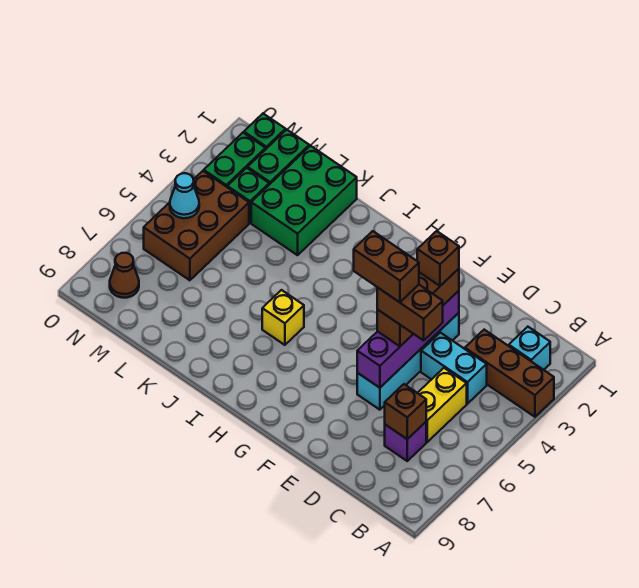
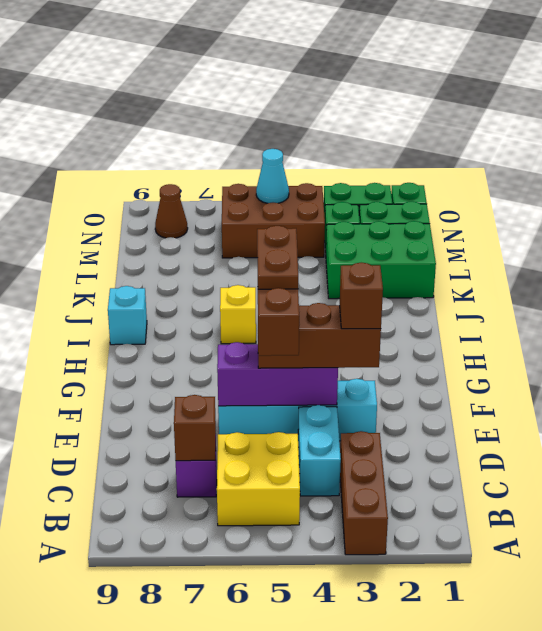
cyan brick B2 level 1 -> cyan brick I9 level 1
yellow brick C5:C6 level 1 -> yellow brick B5:C6 level 1
purple brick E3:E6 level 2 -> purple brick E4:E6 level 2
brown brick E5:F5 level 5 -> brown plate E5:F5 level 5

